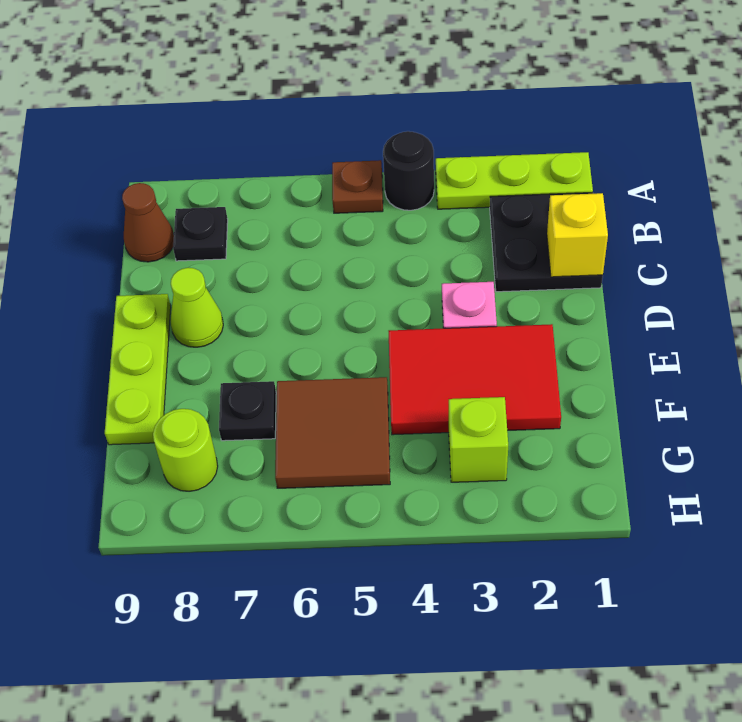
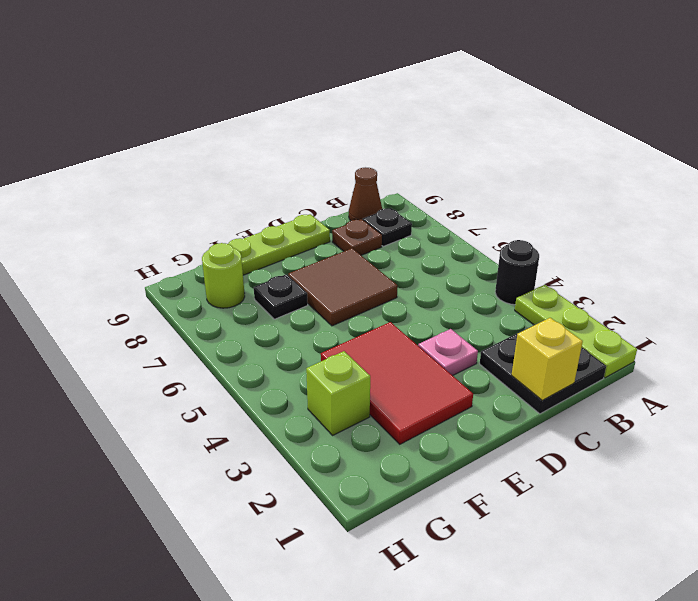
brown plate A5 level 1 -> brown plate C8 level 1
lime cone D8 level 1 -> none
brown tile F5:G6 level 1 -> brown tile D6:E7 level 1

